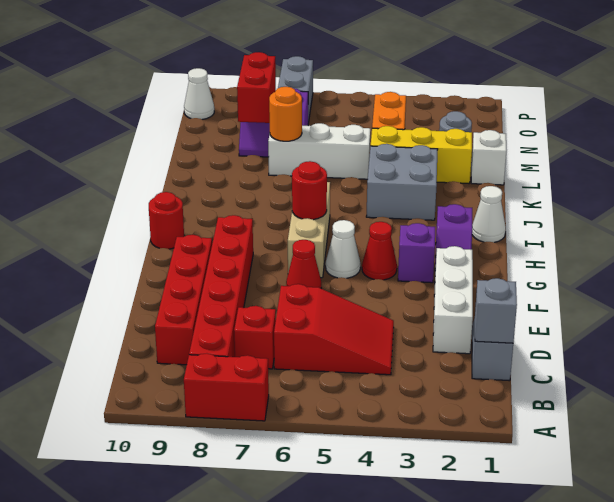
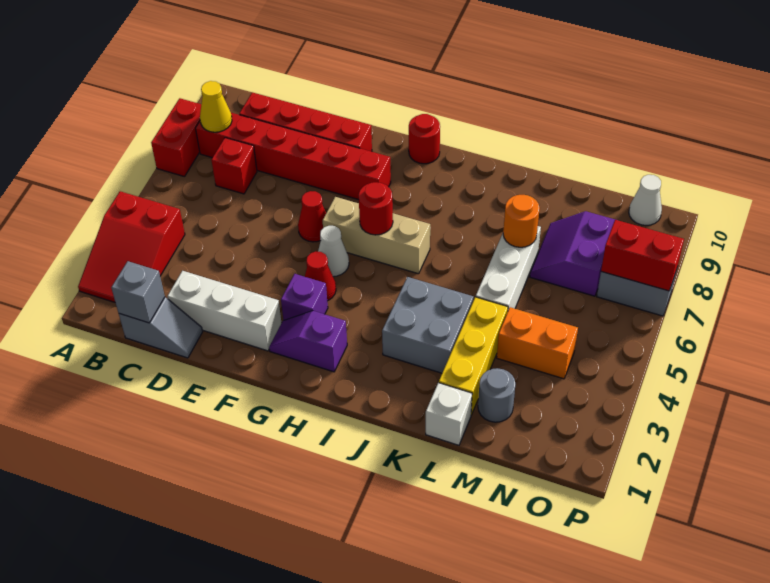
none -> yellow cone B8 level 2
red slope C4:D6 level 1 top 6 -> red slope A2:B4 level 1 top 4
white cone I1 level 1 -> none
red brick M8:N8 level 2 -> red brick O7:P7 level 2

